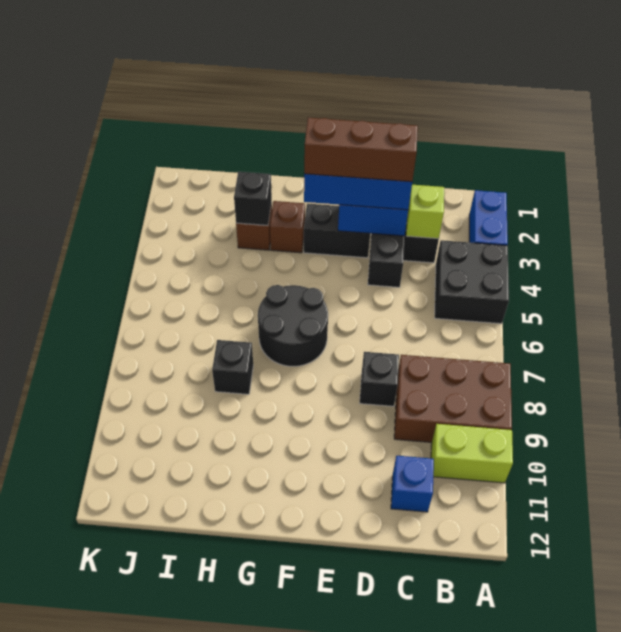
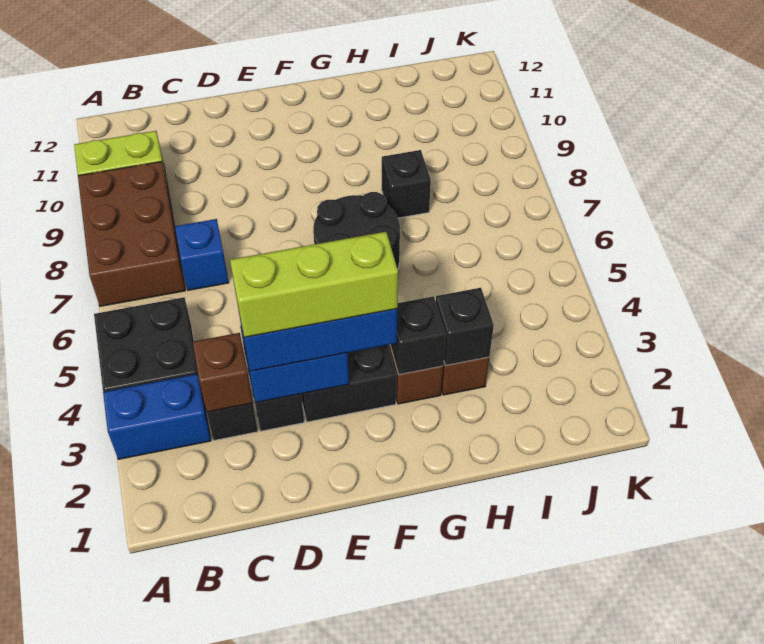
blue brick A2:A3 level 1 -> blue brick A3:B3 level 1
brown brick A8:C9 level 1 -> brown brick A7:B9 level 1
lime brick C3 level 2 -> brown brick C3 level 2
blue brick C11 level 1 -> blue brick C7 level 1
brown brick D3:F3 level 4 -> lime brick D3:F3 level 4
black brick D8 level 1 -> black brick G3 level 2

